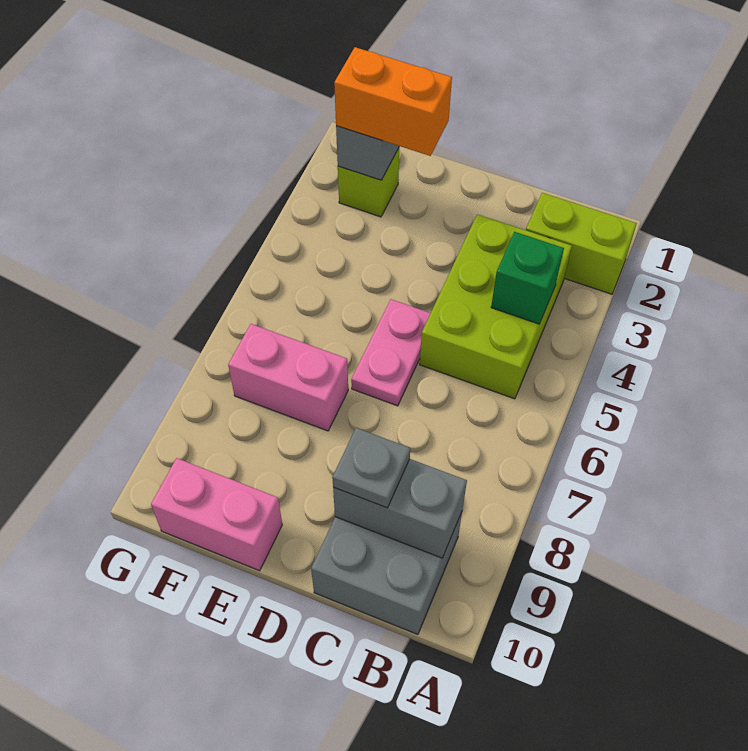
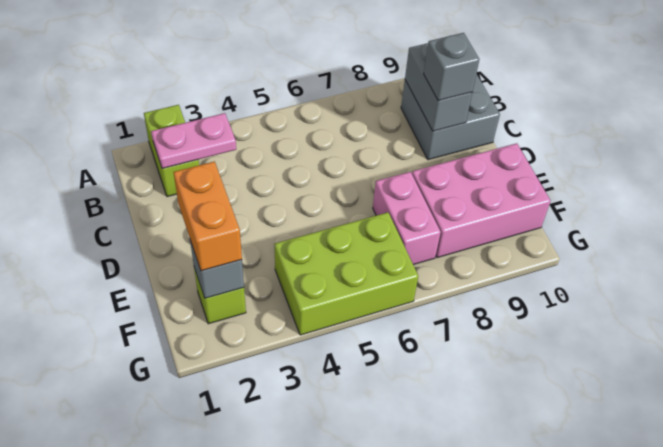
lime brick B3:C5 level 1 -> lime brick F4:G6 level 1
green brick B4 level 2 -> none
grey plate C9 level 3 -> grey brick C9 level 3
pink plate D5:D6 level 1 -> pink plate B2:B3 level 2
pink brick E10:F10 level 1 -> pink brick E8:F10 level 1

